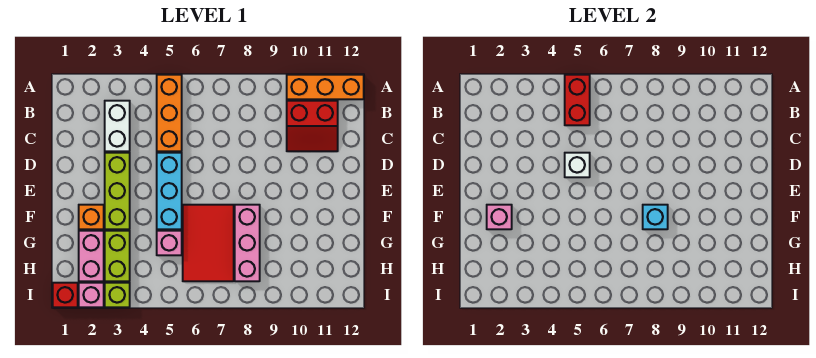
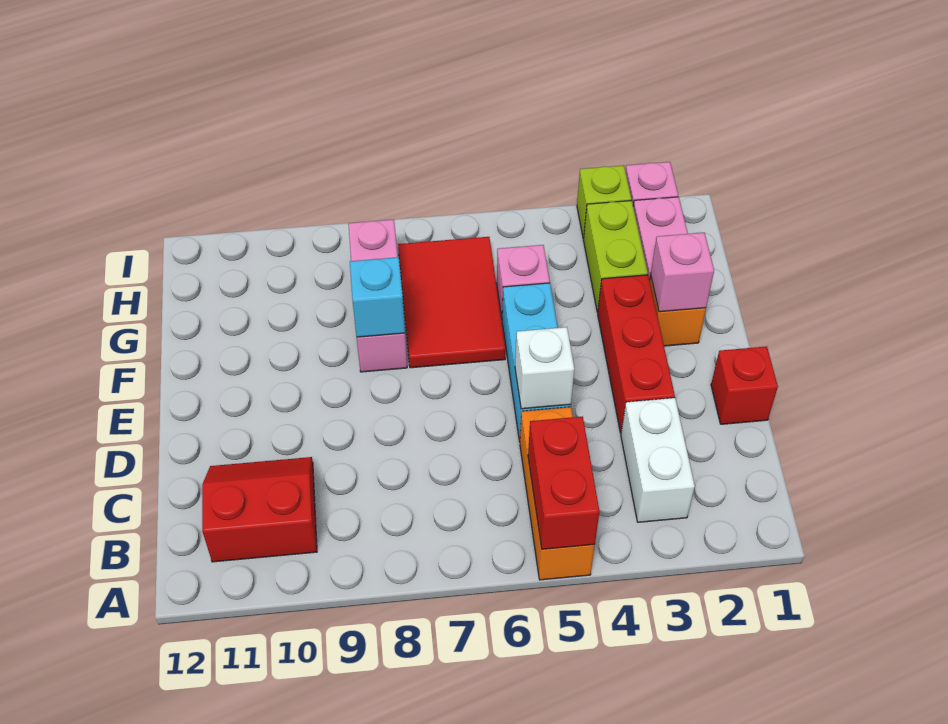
orange brick A10:A12 level 1 -> none
lime brick D3:F3 level 1 -> red brick D3:F3 level 1
red brick I1 level 1 -> red brick D1 level 1

